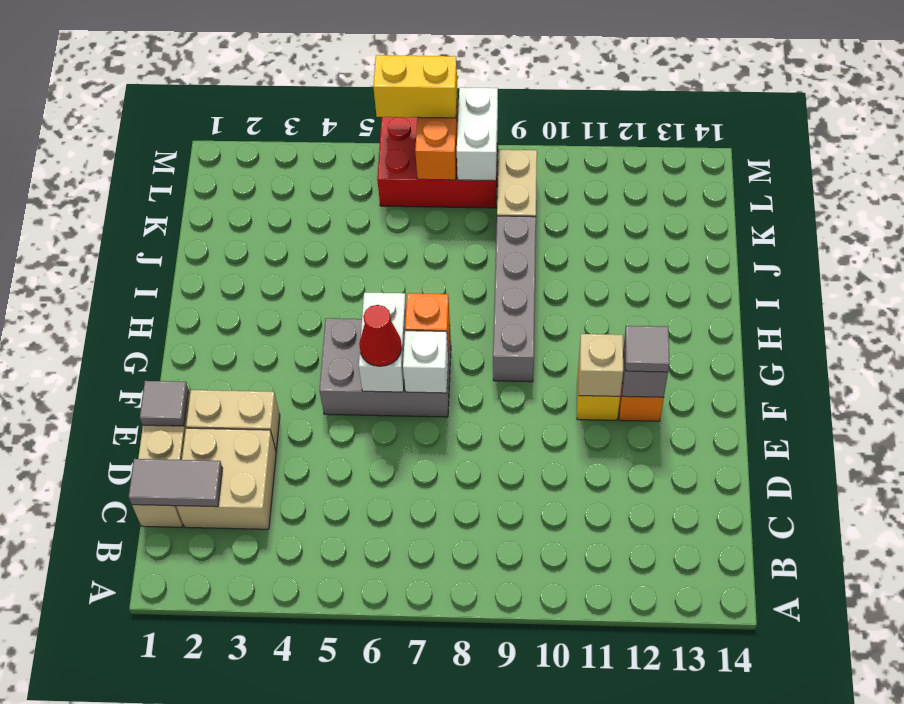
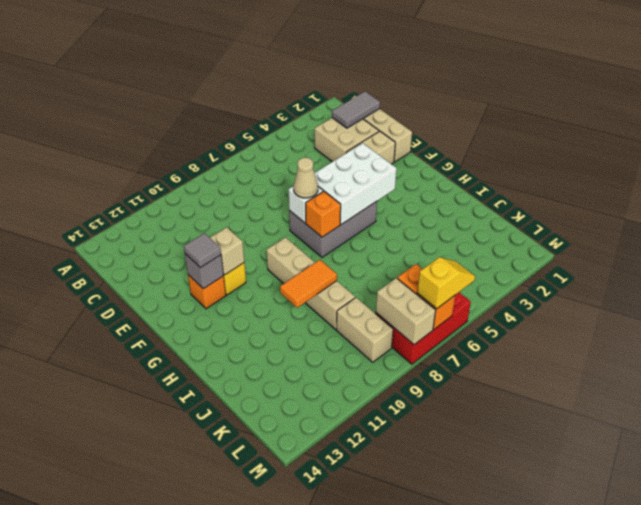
grey tile E1 level 2 -> none
white brick F6:G6 level 2 -> white brick F4:G6 level 2
red cone F6 level 3 -> none
none -> tan cone F7 level 3
grey brick G9:J9 level 1 -> tan brick G9:J9 level 1
none -> orange tile I9:I10 level 2
white brick L8:M8 level 2 -> tan brick L8:M8 level 2
yellow brick M6:M7 level 3 -> yellow slope M6:M7 level 3 top 7

